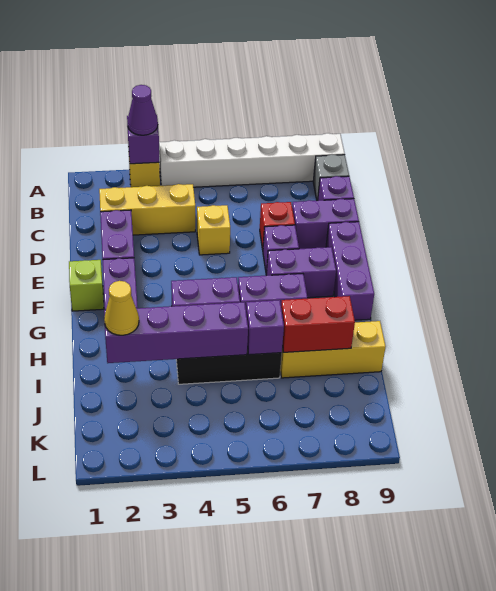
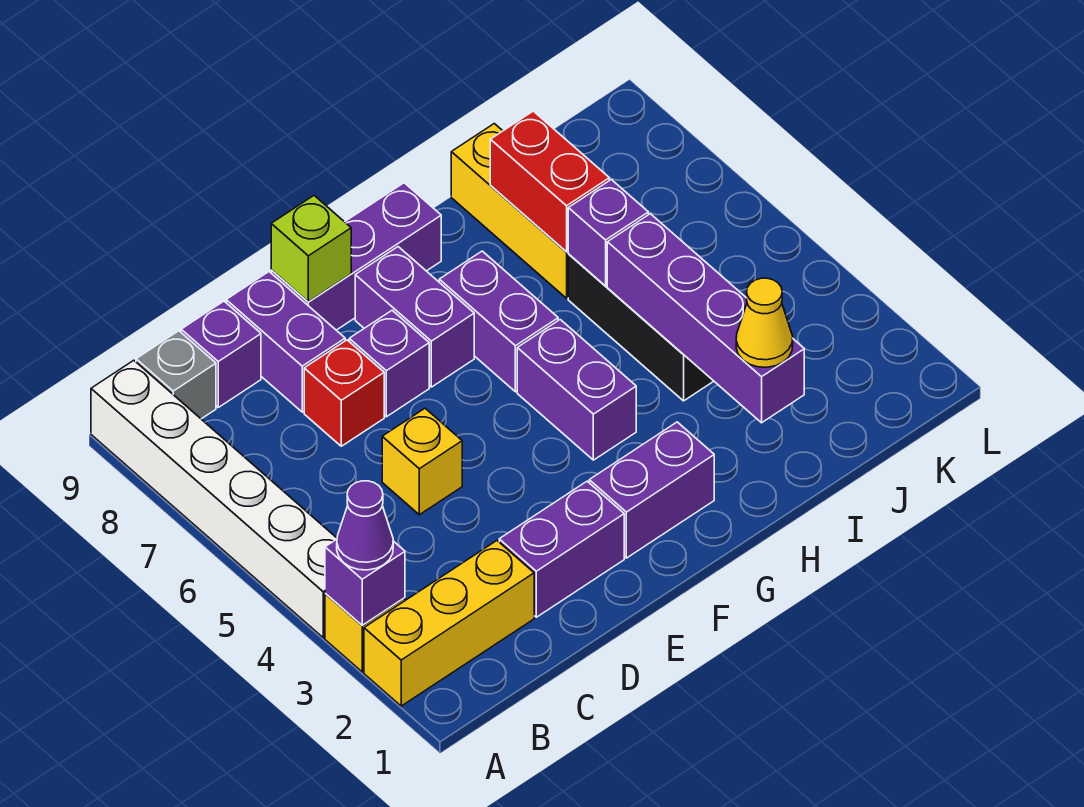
yellow brick C2:C4 level 1 -> yellow brick A2:C2 level 1
lime brick F1 level 1 -> lime brick E9 level 2

